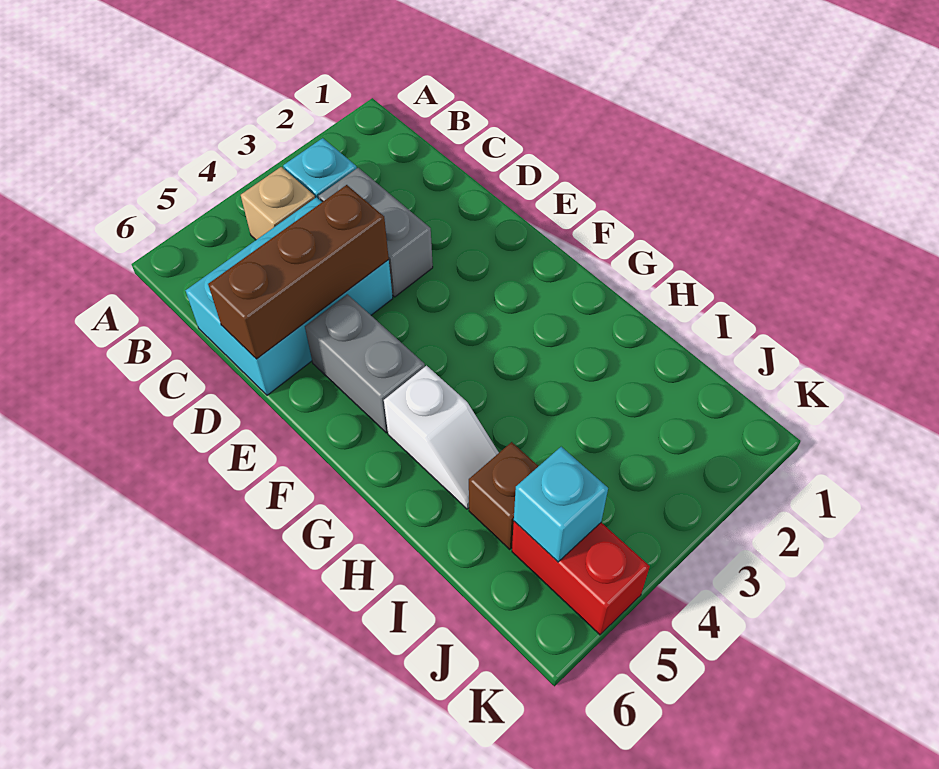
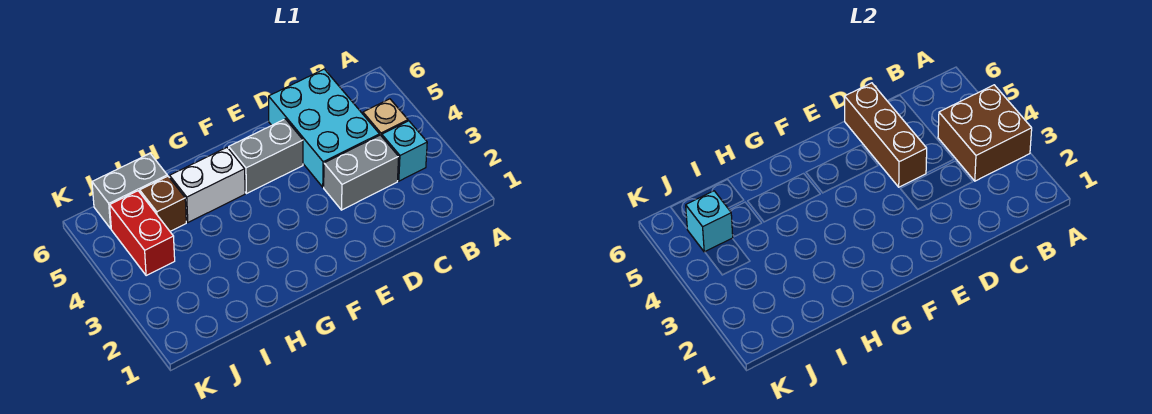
none -> brown brick A3:B4 level 2
white slope G5:H5 level 1 top G -> white brick G5:H5 level 1
none -> grey brick I6:J6 level 1
red brick J5:K5 level 1 -> red brick J4:J5 level 1

